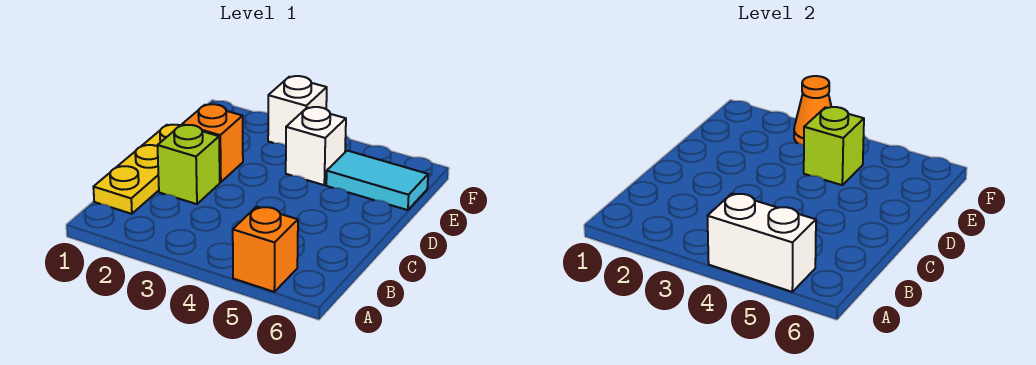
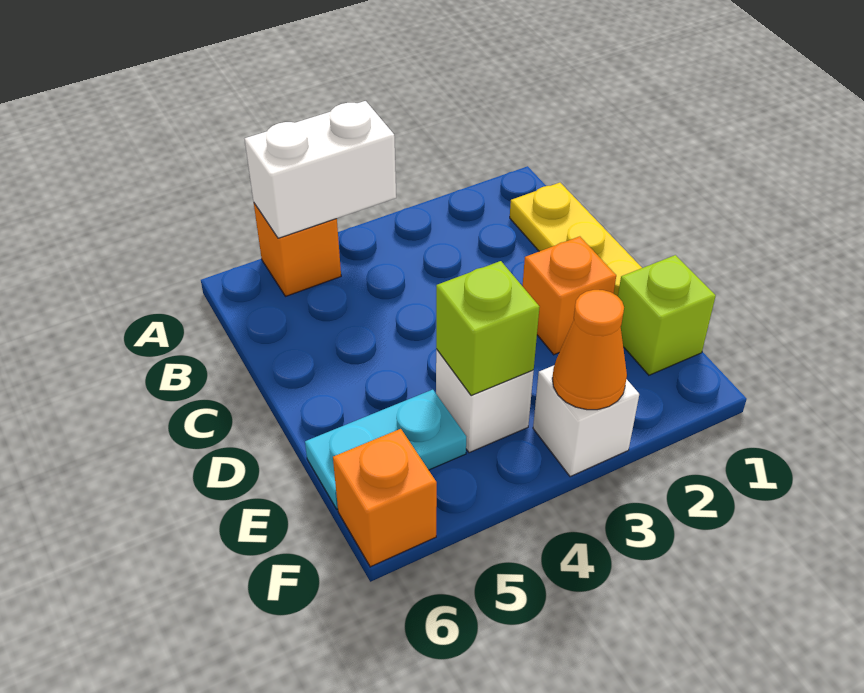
lime brick C2 level 1 -> lime brick E1 level 1
cyan tile E5:E6 level 1 -> cyan plate E5:E6 level 1
none -> orange brick F6 level 1

